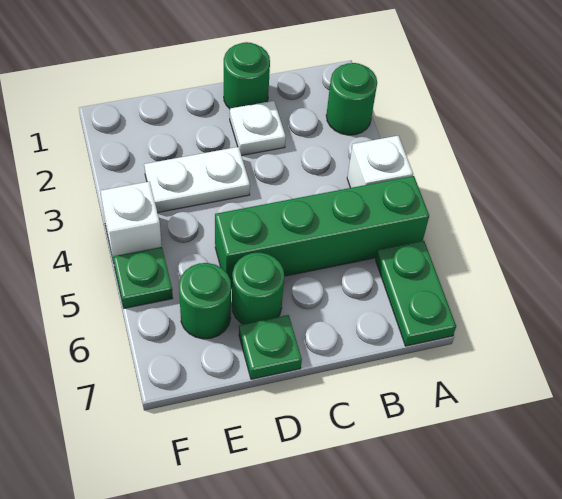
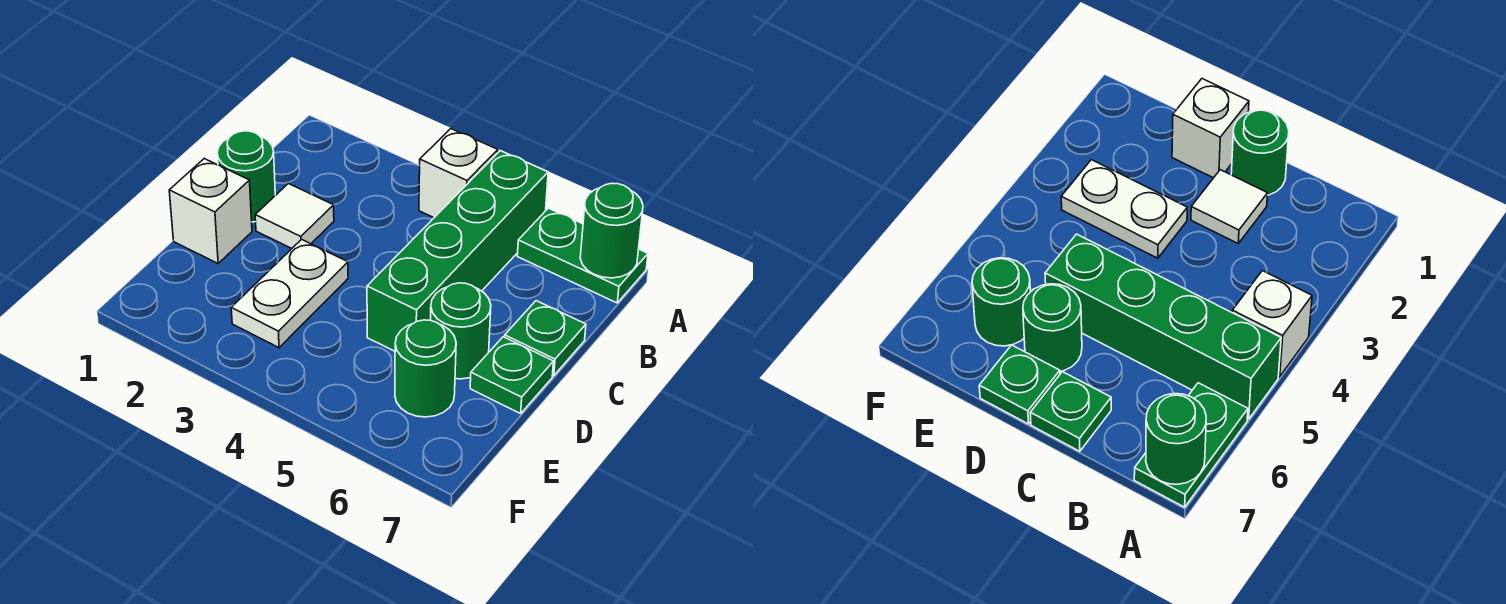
green round brick A2 level 1 -> green round brick A7 level 2
white plate C2 level 1 -> white tile C2 level 1
white brick F4 level 1 -> white brick D1 level 1
green plate F5 level 1 -> green plate C7 level 1

